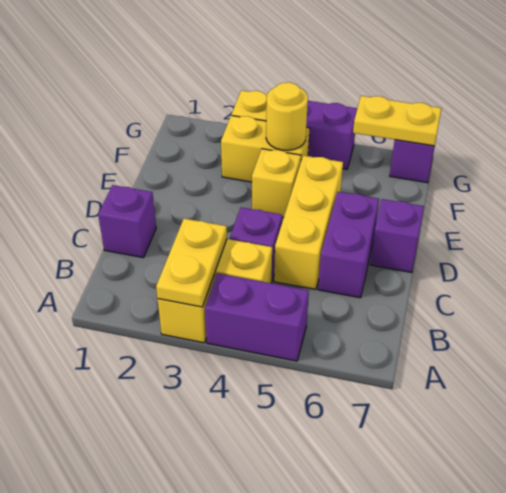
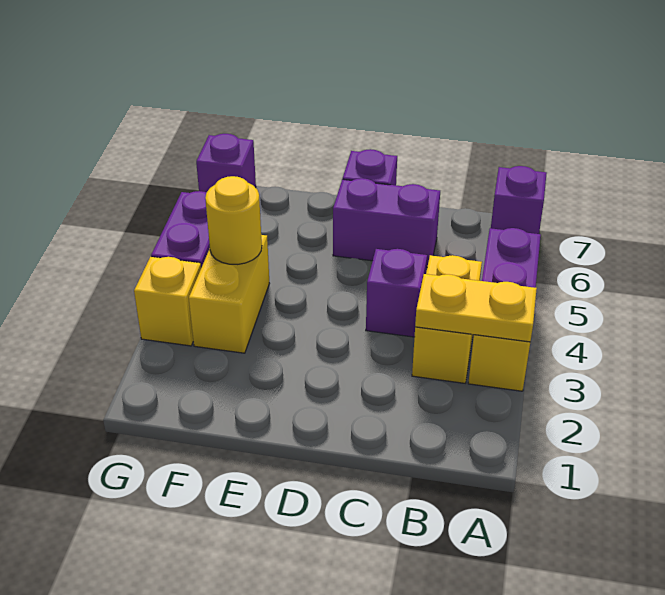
purple brick C1 level 1 -> purple brick A7 level 1
yellow brick C5:E5 level 1 -> none
yellow brick E4 level 1 -> none
yellow plate G6:G7 level 2 -> none

